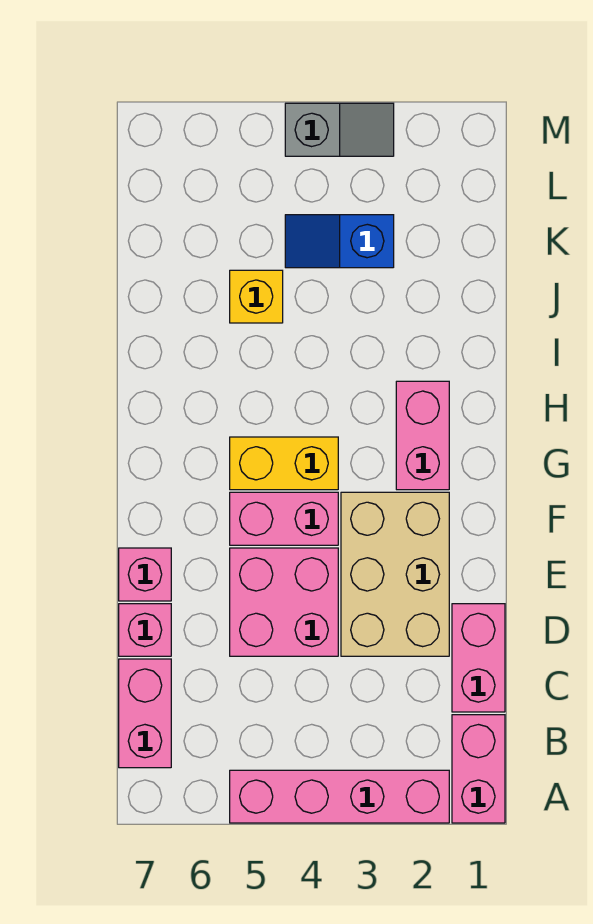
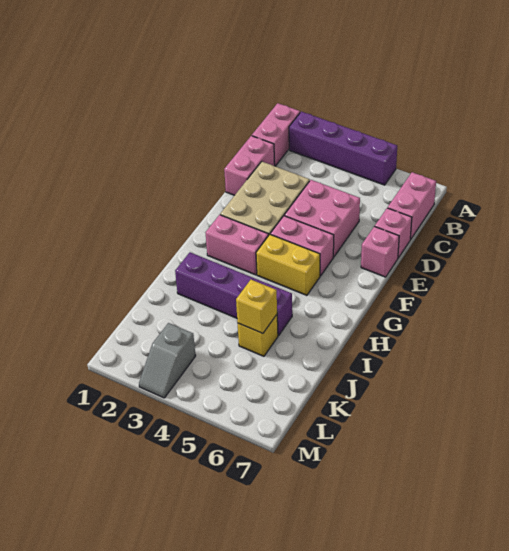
pink brick A2:A5 level 1 -> purple brick A2:A5 level 1
pink brick G2:H2 level 1 -> pink brick G2:G3 level 1
none -> purple brick I2:I5 level 1
none -> yellow brick J5 level 2
blue slope K3:K4 level 1 top 3 -> none
grey slope M3:M4 level 1 top 4 -> grey slope L3:M3 level 1 top L

